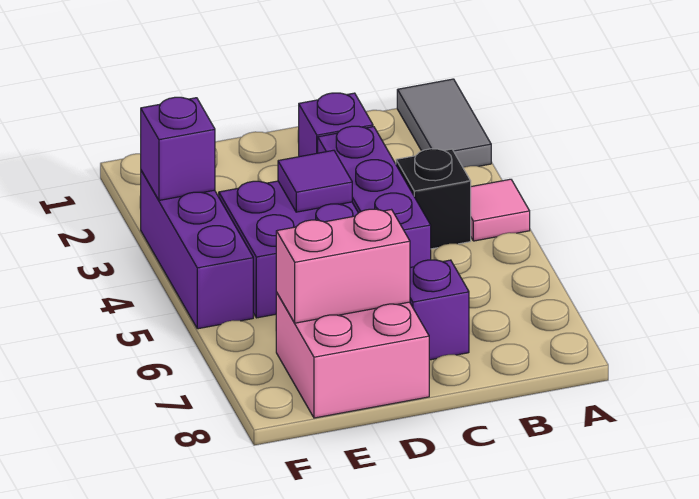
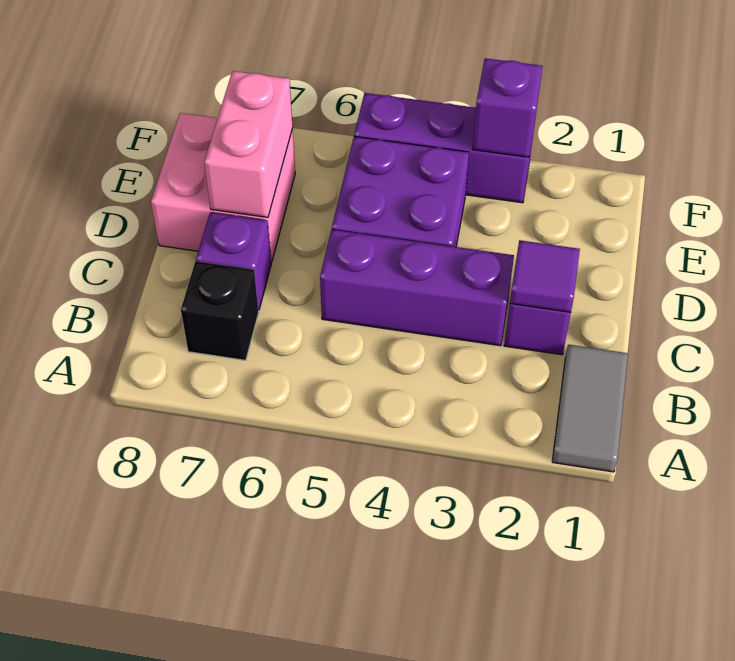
grey tile A1:A2 level 1 -> grey tile A1:B1 level 1
pink tile A4 level 1 -> none
black brick B4 level 1 -> black brick B7 level 1
purple tile D4 level 2 -> purple tile C2 level 2

